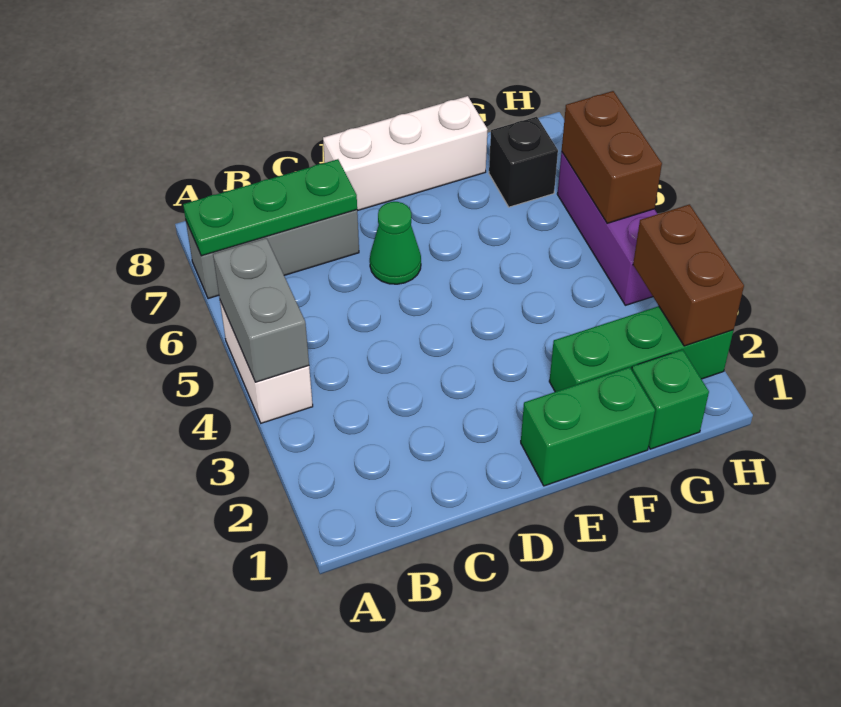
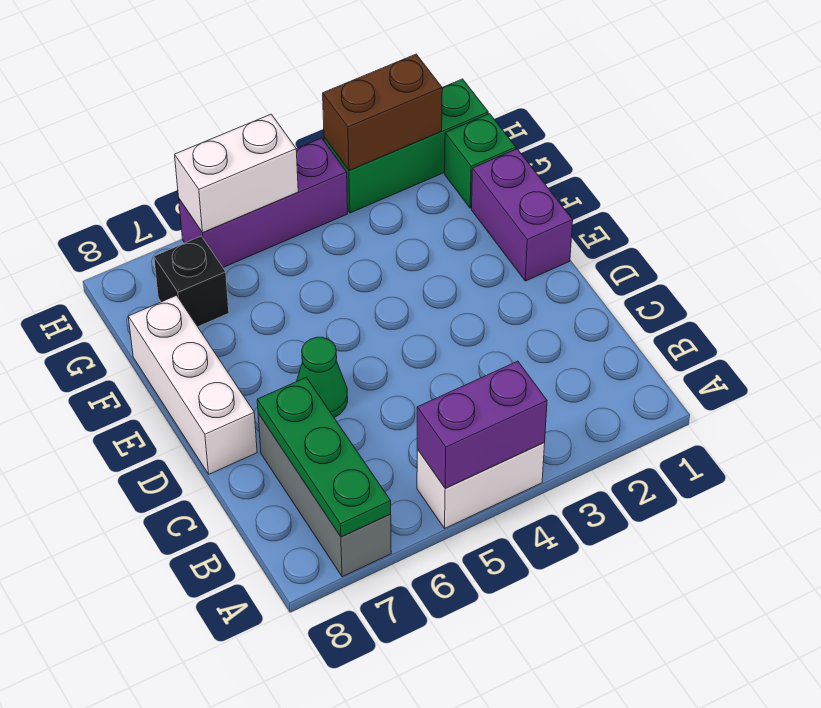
grey brick A4:A5 level 2 -> purple brick A4:A5 level 2
green brick E1:F1 level 1 -> purple brick E1:F1 level 1
green brick F2:H2 level 1 -> green brick H1:H3 level 1
brown brick H5:H6 level 2 -> white brick H5:H6 level 2

